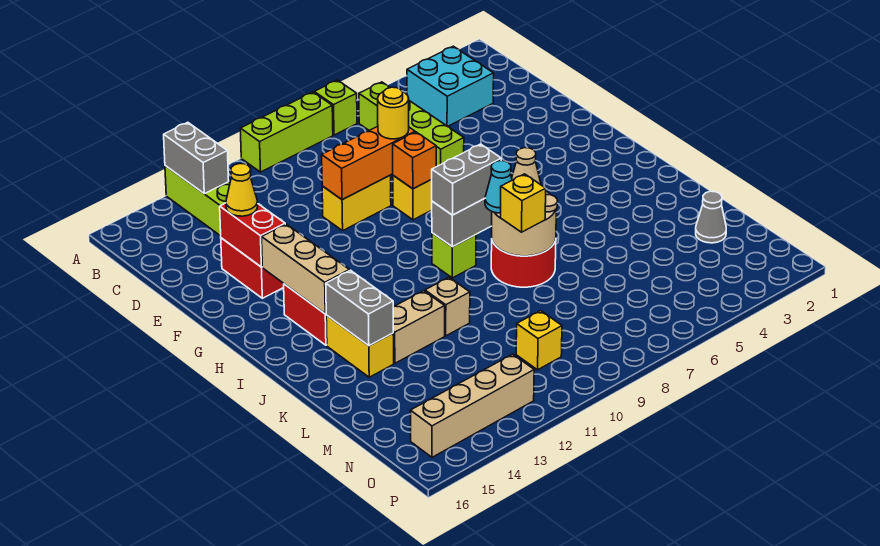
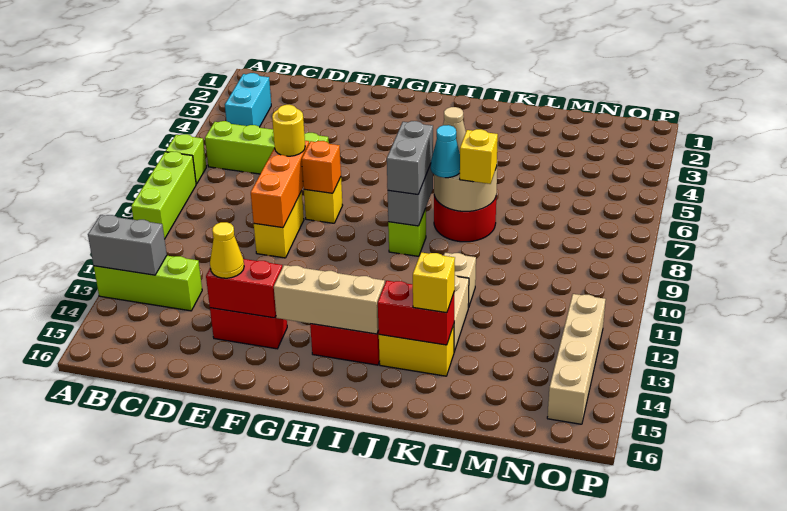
cyan brick B3:C4 level 1 -> cyan brick B3:B4 level 1
grey brick J14:K14 level 2 -> red brick J14:K14 level 2
grey cone M2 level 1 -> none
yellow brick N10 level 1 -> yellow brick K14 level 3

